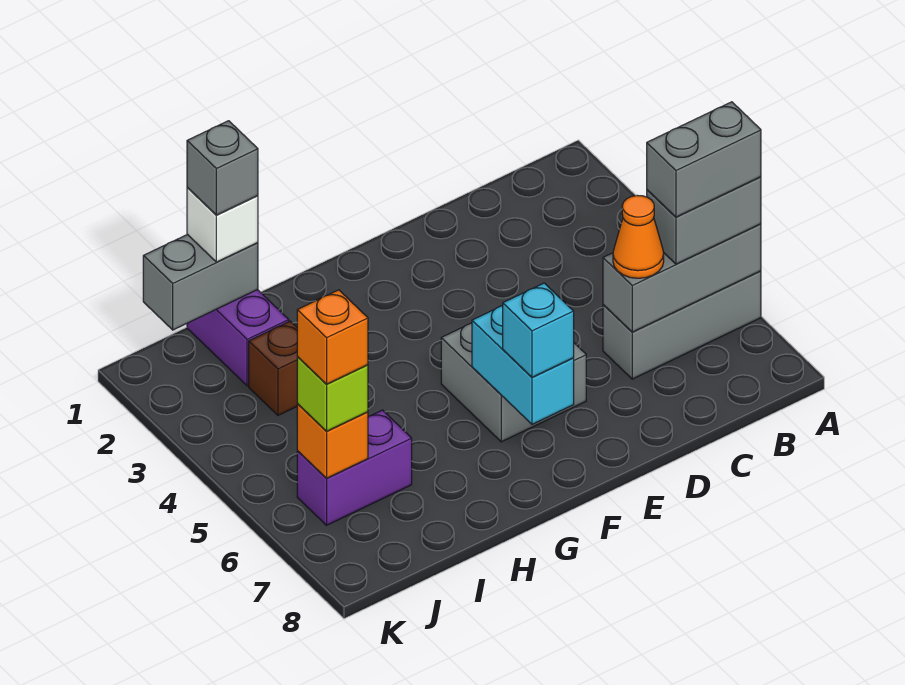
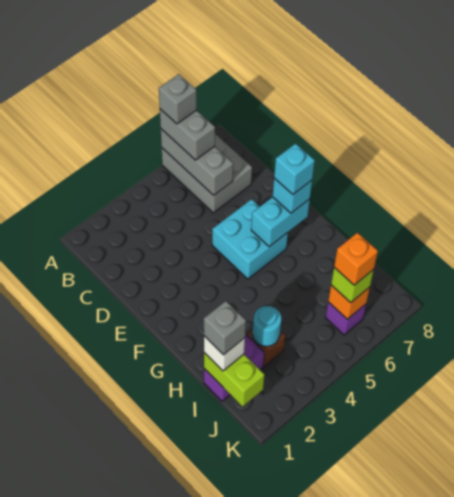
grey brick A6:C6 level 1 -> grey brick A6:C7 level 1
grey brick A6:B6 level 4 -> grey brick A6 level 4
orange cone C6 level 3 -> none
grey brick E5:F6 level 1 -> cyan brick E5:F6 level 1
none -> cyan brick F7 level 4
grey brick I1:J1 level 2 -> lime brick I1:J1 level 2
none -> cyan round brick I3 level 2
purple brick I6:J6 level 1 -> purple brick J6 level 1

